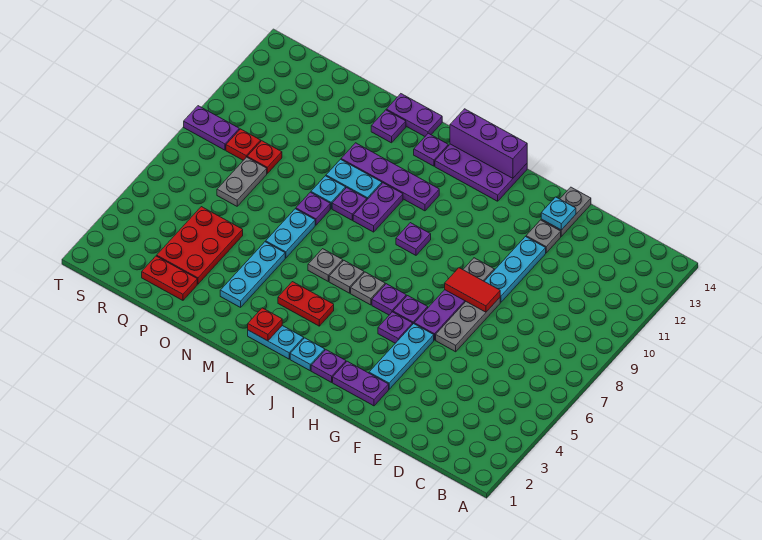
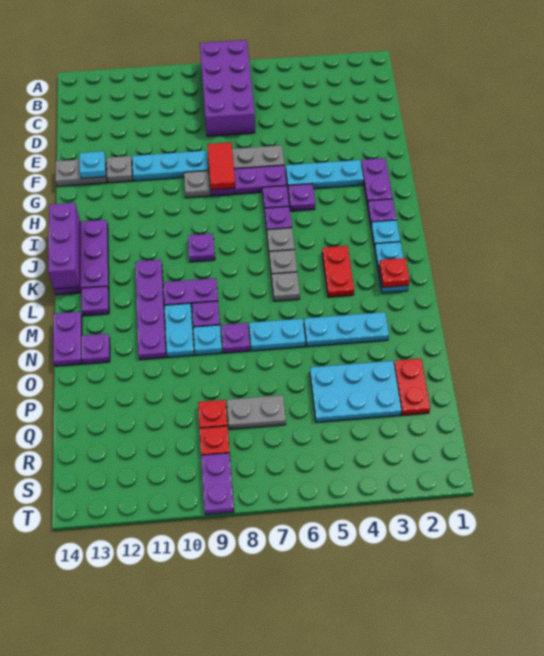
none -> purple brick A7:D8 level 1
red plate P3:Q5 level 1 -> cyan plate P3:Q5 level 1

